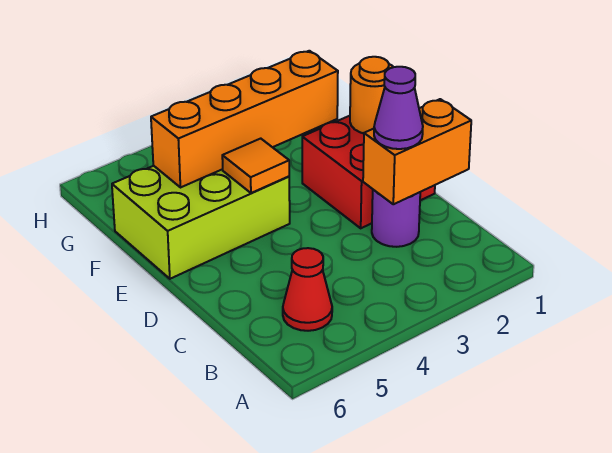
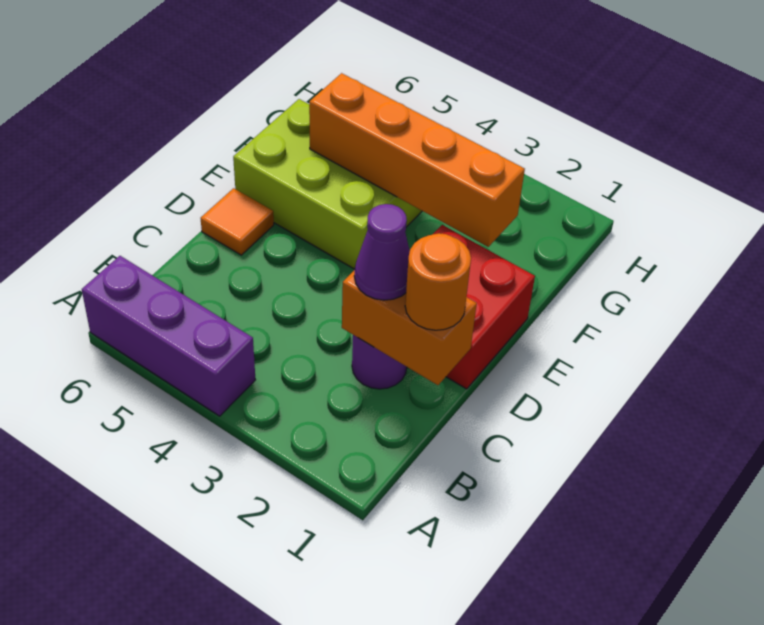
none -> purple brick A4:A6 level 1
red cone B5 level 1 -> none
orange round brick E1 level 2 -> orange round brick C1 level 3
orange tile E4 level 2 -> orange tile D6 level 1

